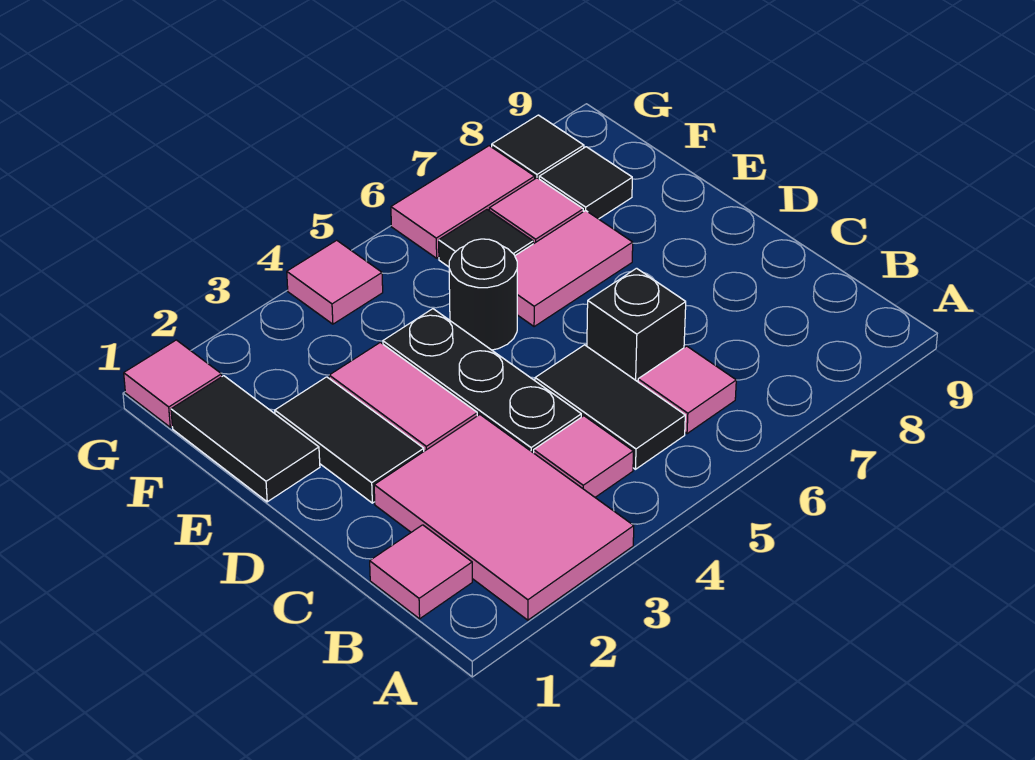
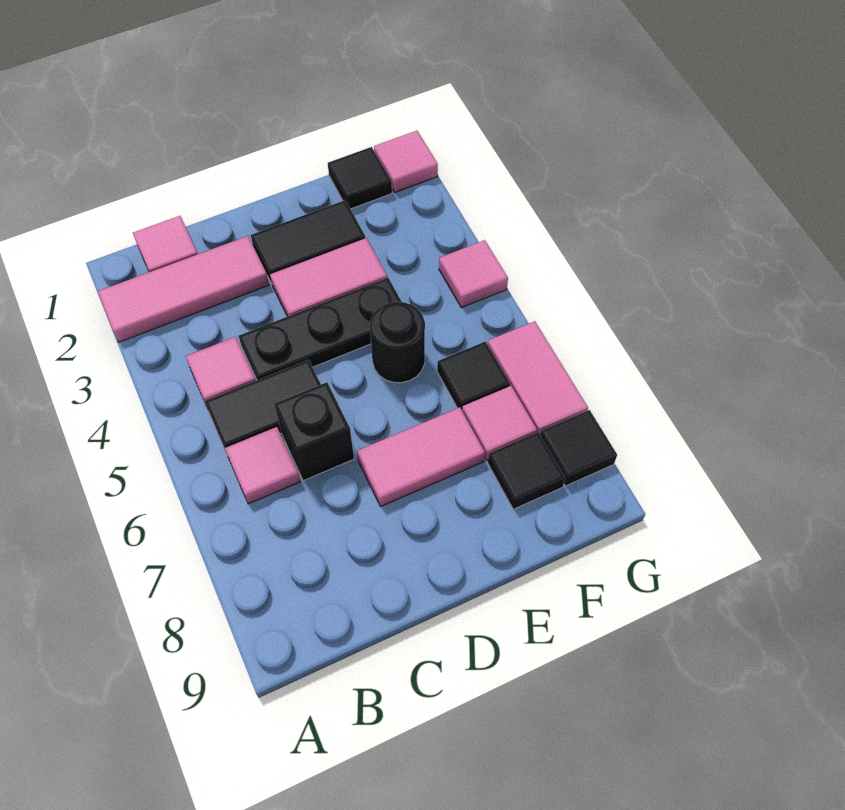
pink tile A2:C3 level 1 -> pink tile A2:C2 level 1
black tile E1:F1 level 1 -> black tile F1 level 1
pink tile E6:E7 level 1 -> pink tile D7:E7 level 1

